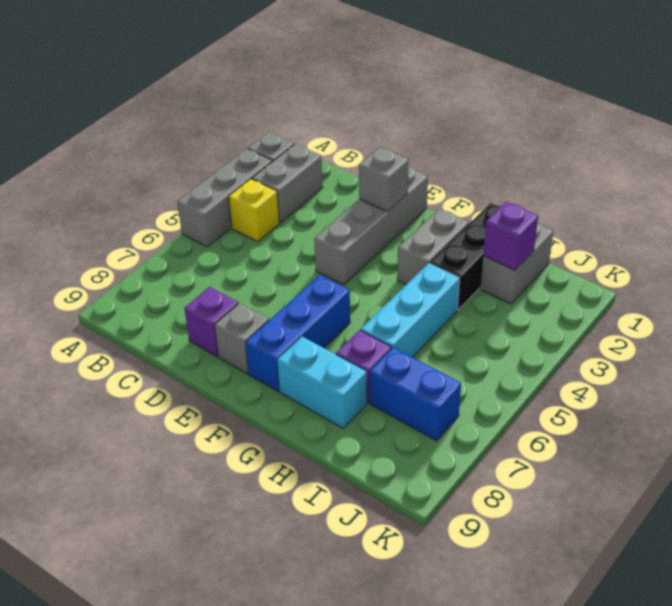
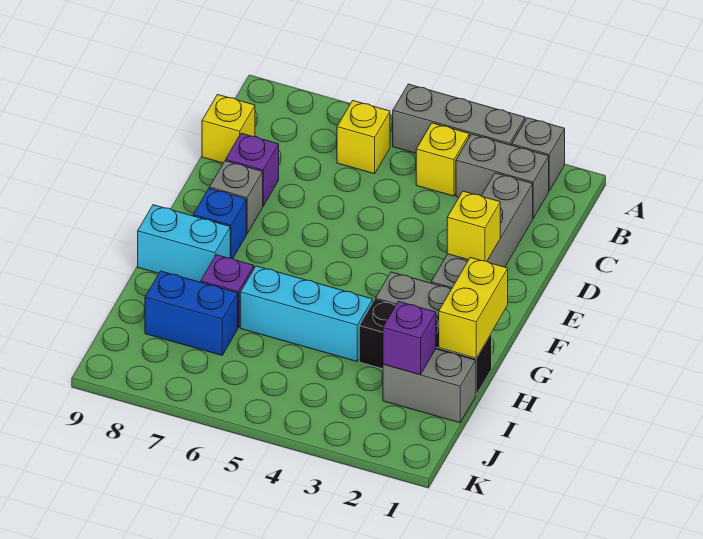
none -> yellow brick B6 level 1
none -> yellow brick C9 level 1
grey brick E1:E4 level 1 -> grey brick C2:F2 level 1
grey brick E2 level 2 -> yellow brick E2 level 2
blue brick F6:F8 level 1 -> blue brick F8 level 1
none -> yellow brick G1:H1 level 2
cyan brick G8:H8 level 1 -> cyan brick G8:G9 level 1
blue brick I7:J7 level 1 -> blue brick I7:I8 level 1

